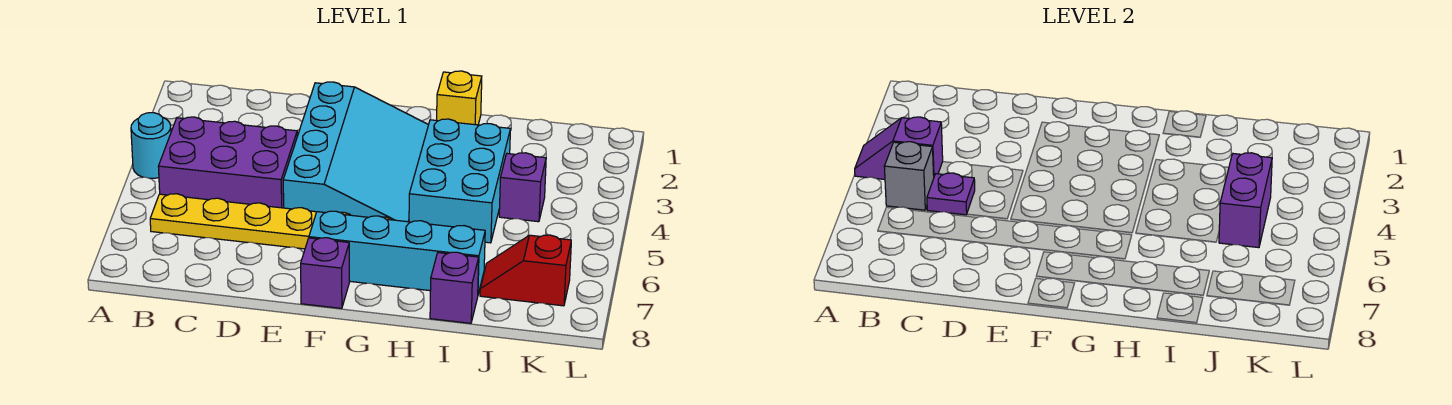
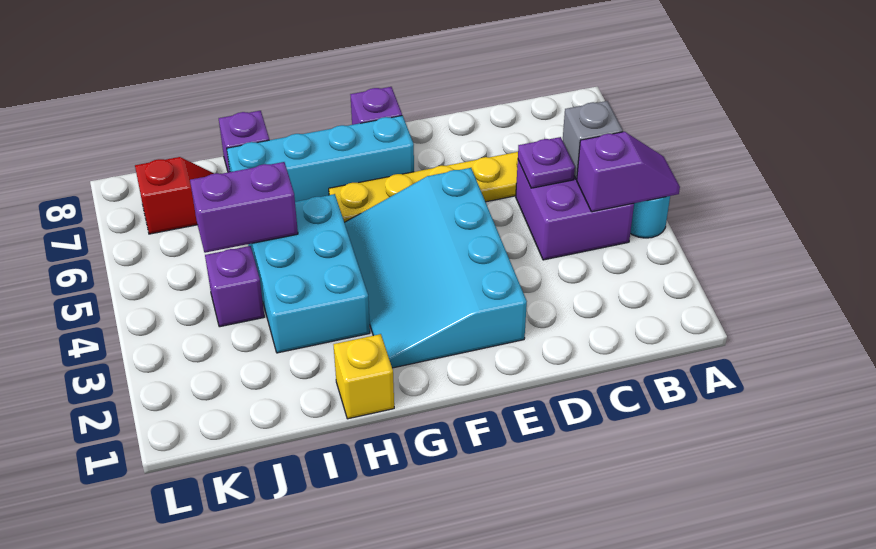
purple brick B4:D5 level 1 -> purple brick B4:C5 level 1
purple brick J4:J5 level 2 -> purple brick I5:J5 level 2

